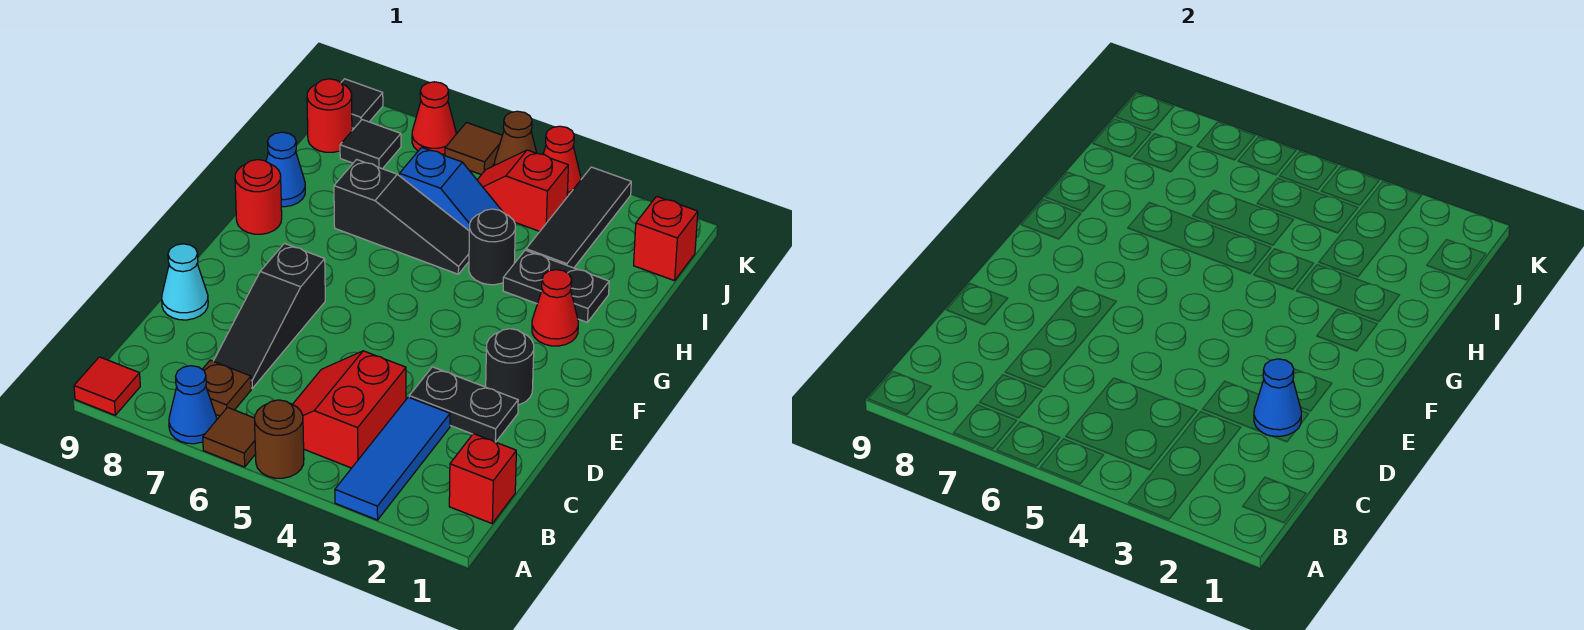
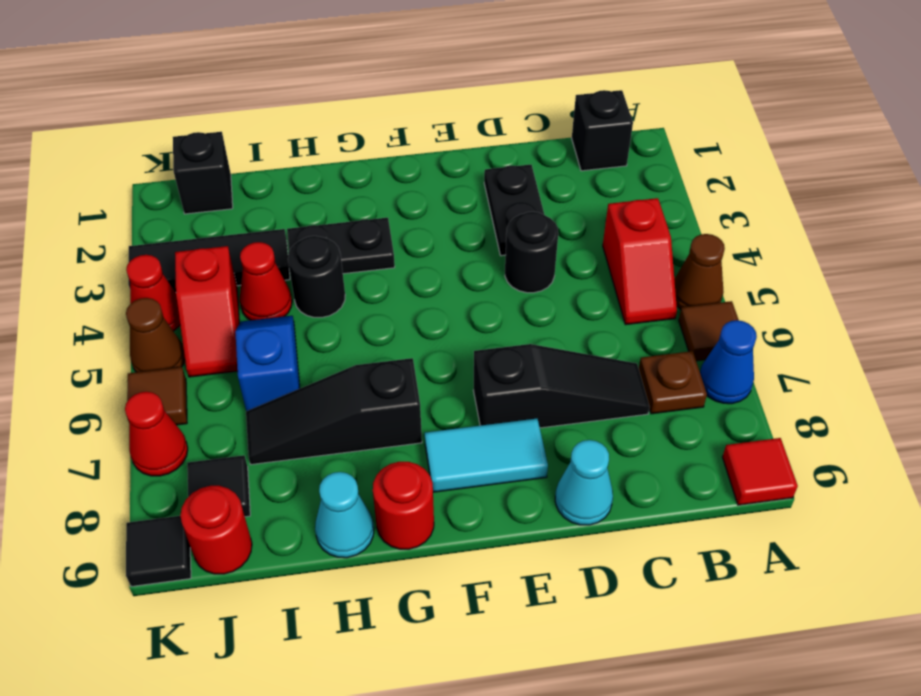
blue tile A3:C3 level 1 -> none
brown round brick A5 level 1 -> brown cone A5 level 1
red brick B1 level 1 -> black brick B1 level 1
red slope B4:C5 level 1 top 4 -> red slope B4:B5 level 1 top 4
blue cone D2 level 2 -> none
black round brick E2 level 1 -> black round brick D4 level 1
none -> cyan tile E8:F8 level 1
red cone G2 level 1 -> red cone I4 level 1
black plate H2:H3 level 1 -> black plate G3:H3 level 1
black slope H5:H7 level 1 top 7 -> black slope G7:I7 level 1 top G
blue cone H9 level 1 -> cyan cone H9 level 1
red brick J1 level 1 -> black brick J1 level 1

